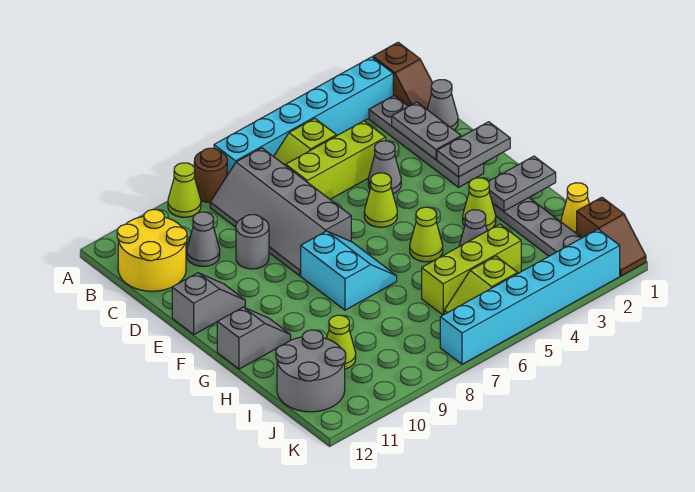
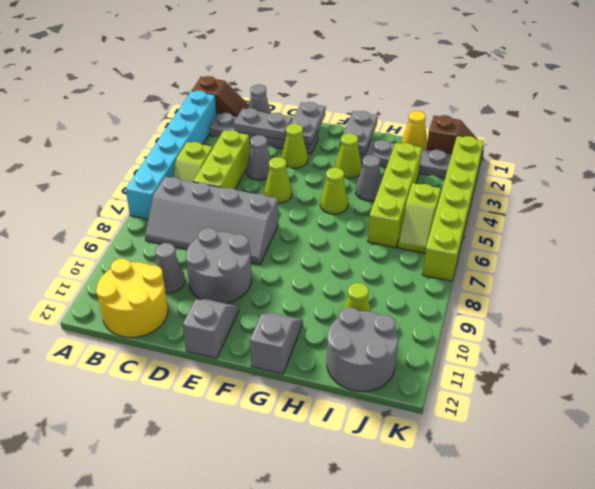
brown round brick A8 level 1 -> none
lime cone A9 level 1 -> lime cone E3 level 1
grey round brick D9 level 1 -> grey round brick D9:E10 level 1
cyan slope F7:G8 level 1 top 8 -> none
lime brick I4:I6 level 1 -> lime brick I3:I6 level 1
cyan brick K2:K7 level 1 -> lime brick K2:K7 level 1

